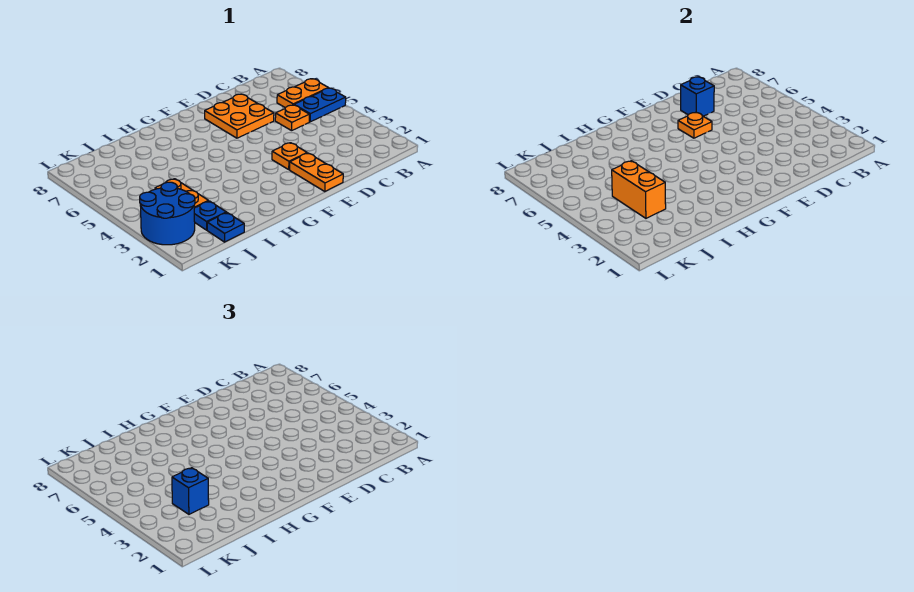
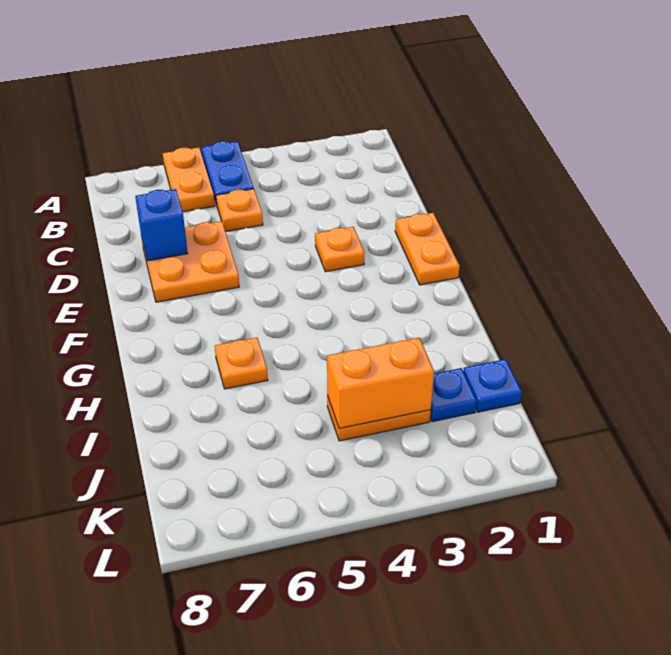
orange plate E1:E2 level 1 -> orange plate E1:F1 level 1
orange plate E6 level 2 -> orange plate H6 level 1
blue brick J3 level 3 -> none
blue round brick K2:L3 level 1 -> none

